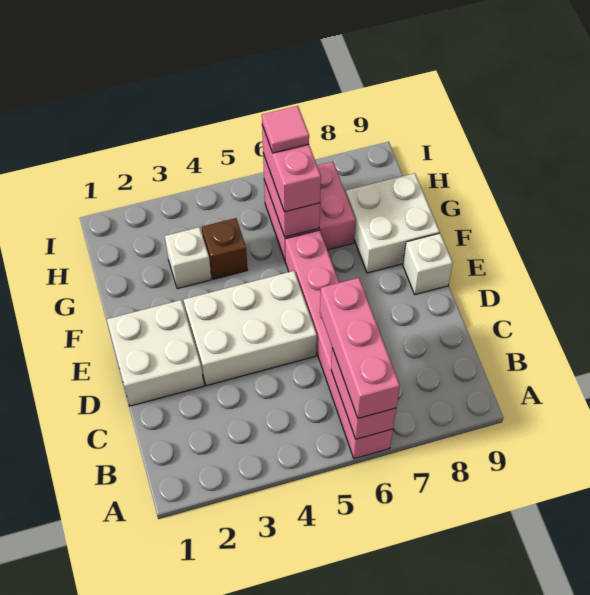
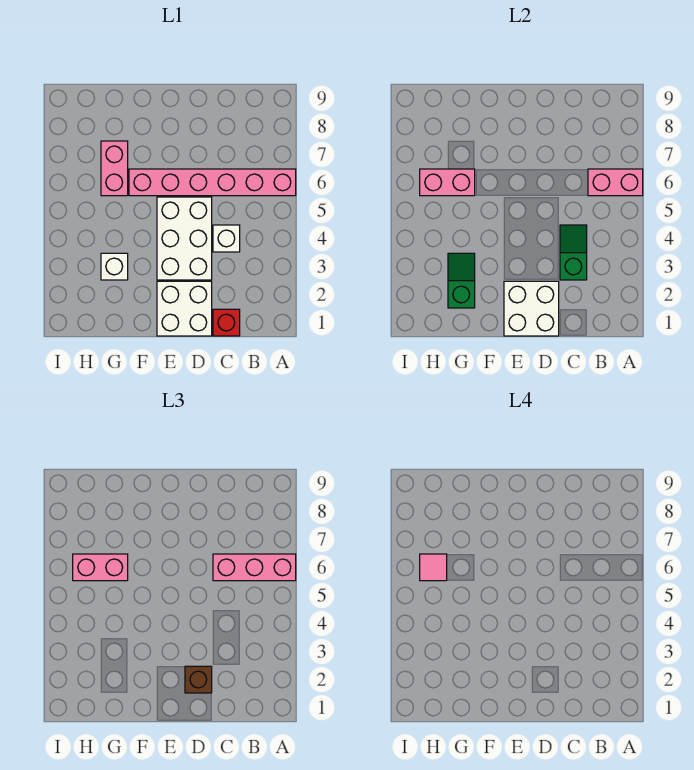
none -> red brick C1 level 1
none -> green slope C3:C4 level 2 top 3
white brick E9 level 1 -> white brick C4 level 1
white brick F8:G9 level 1 -> white brick D1:E2 level 2
none -> green slope G2:G3 level 2 top 2
brown brick G4 level 1 -> brown brick D2 level 3
pink brick G6:H7 level 1 -> pink brick G6:G7 level 1

